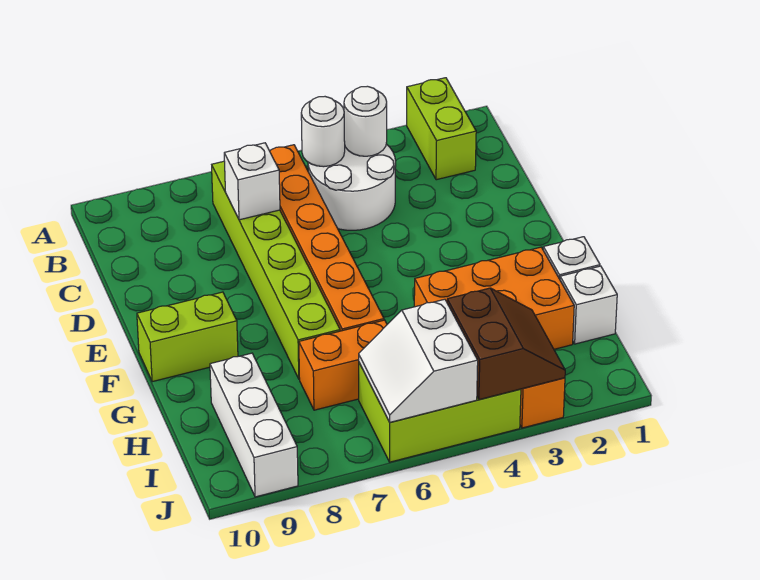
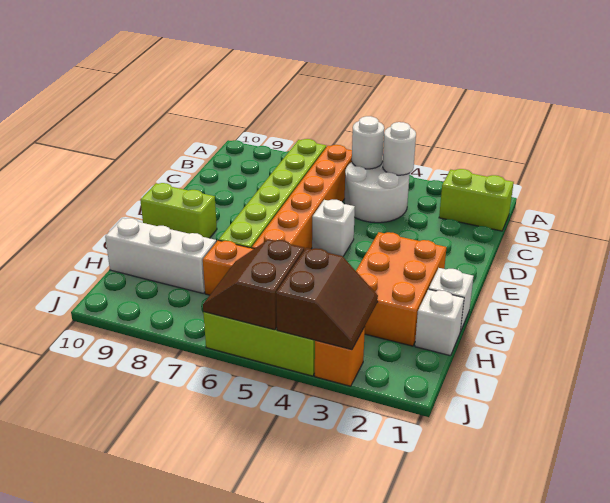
lime brick A2:B2 level 1 -> lime brick B1:B2 level 1
white brick C7 level 2 -> white brick E5 level 1
orange brick G2:H4 level 1 -> orange brick F2:H3 level 1
white brick H9:J9 level 1 -> white brick H8:H10 level 1
white slope I5:J6 level 2 top 5 -> brown slope I5:J6 level 2 top 5

